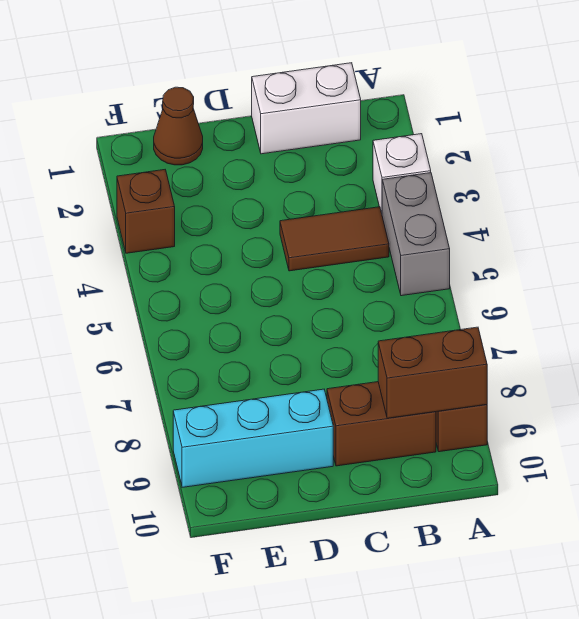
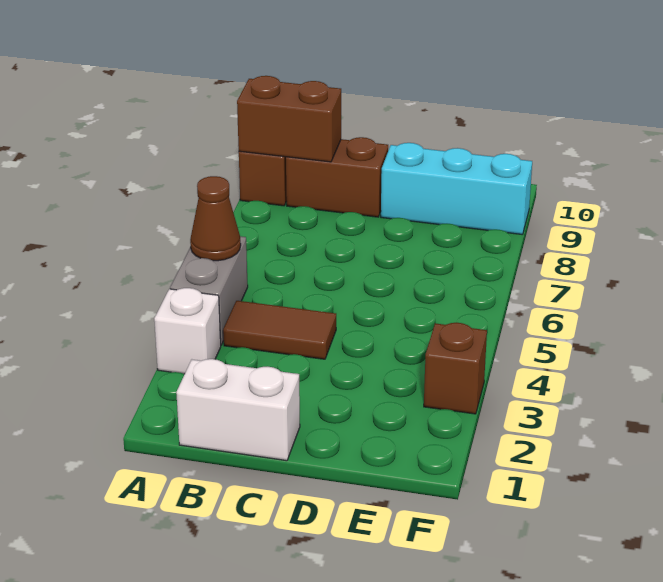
brown cone E1 level 1 -> brown cone A5 level 2

